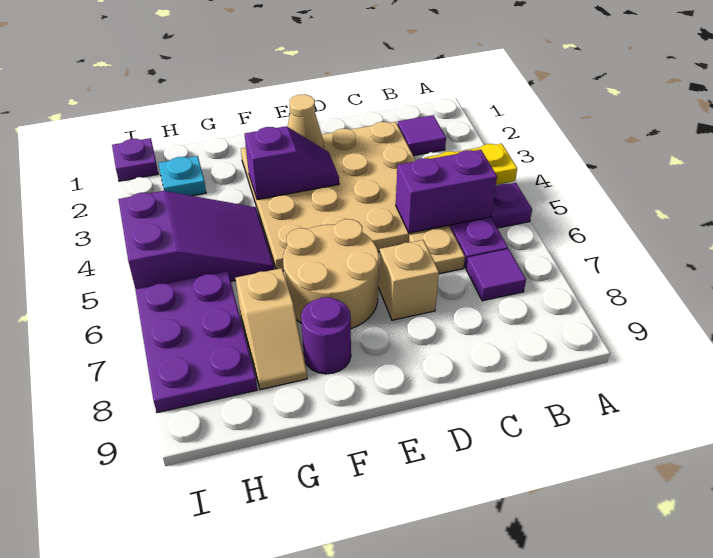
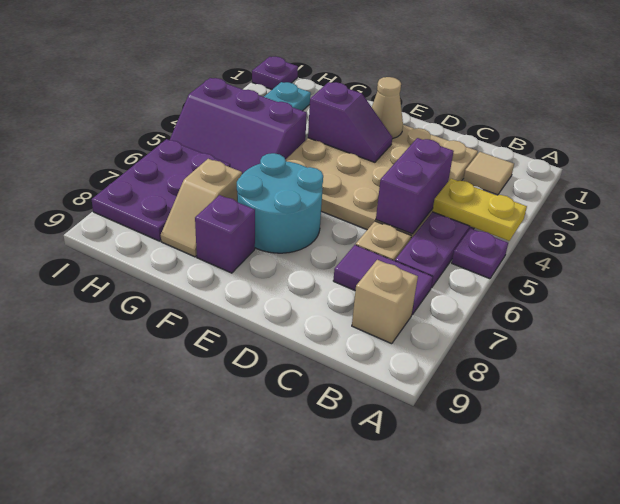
purple tile B2 level 1 -> tan tile B2 level 1
purple brick B5:C5 level 2 -> purple brick C4:C5 level 2
purple tile B7 level 1 -> purple tile B7:C7 level 1
tan brick D7 level 1 -> tan brick B8 level 1
tan round brick E6:F7 level 1 -> cyan round brick E6:F7 level 1
purple round brick F8 level 1 -> purple brick F8 level 1
purple slope G4:I5 level 1 top I -> purple slope G4:I5 level 1 top 4

